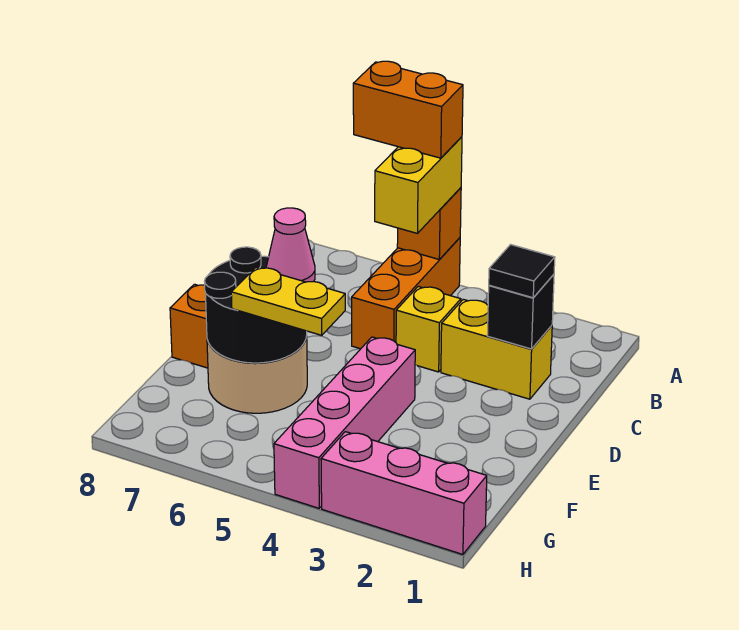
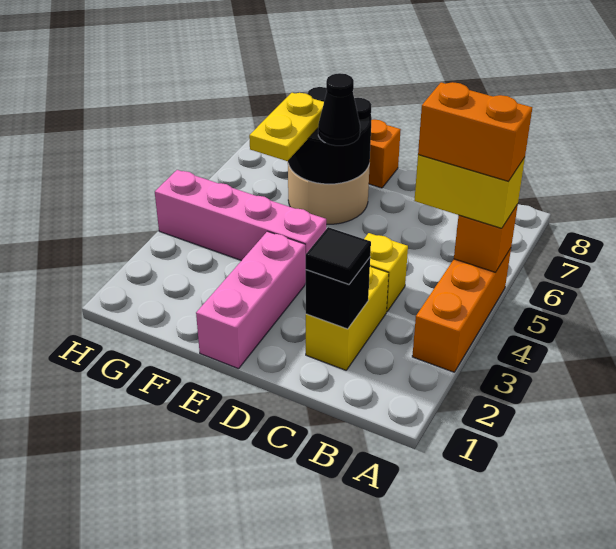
orange brick A5:C5 level 1 -> orange brick A3:A5 level 1
orange brick A5:A6 level 4 -> orange brick A5:B5 level 4
pink cone E6 level 3 -> black cone E6 level 3
pink brick H1:H3 level 1 -> pink brick E1:E3 level 1

